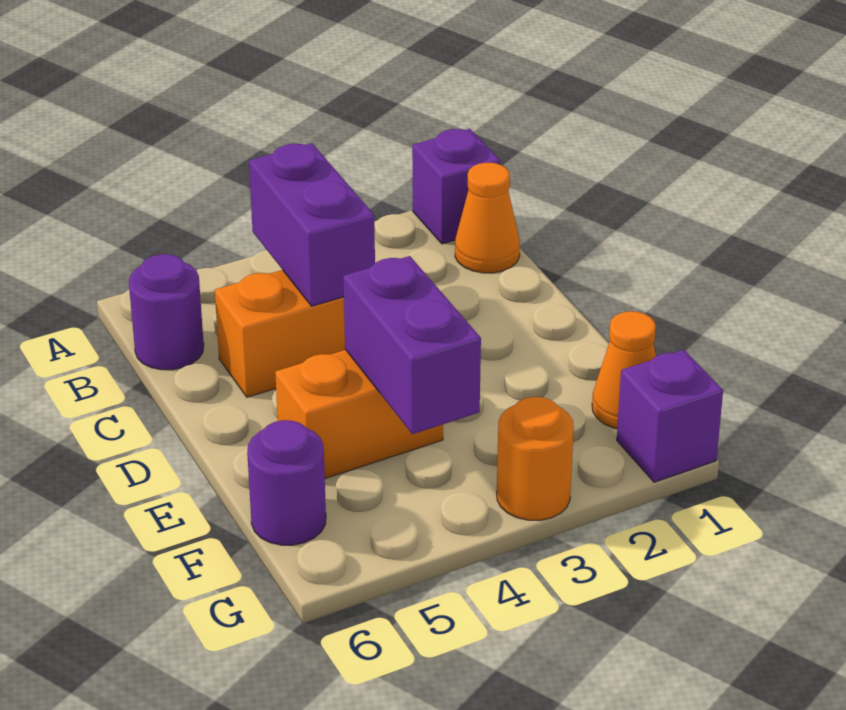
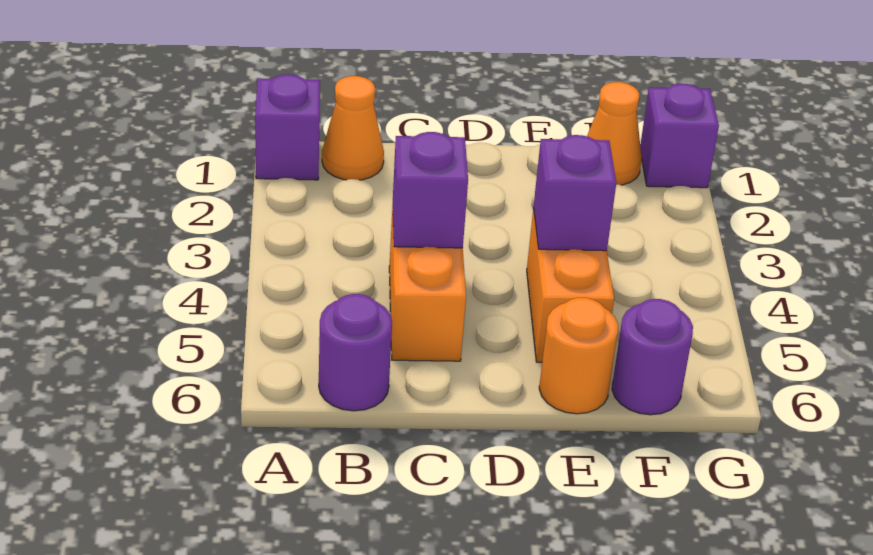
purple brick B4:C4 level 2 -> purple brick C4 level 2
purple brick E4:F4 level 2 -> purple brick E4 level 2
orange round brick G3 level 1 -> orange round brick E6 level 1

